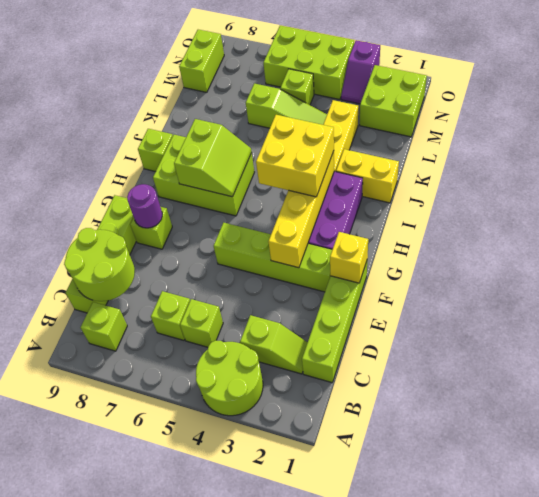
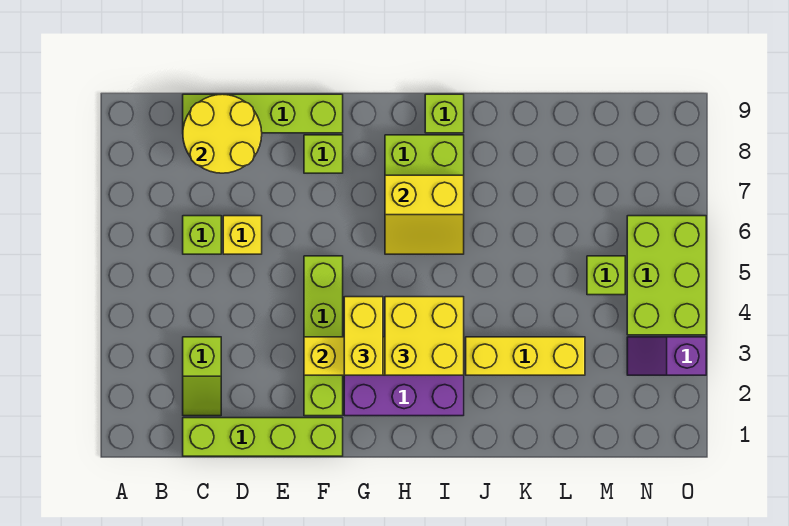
lime round brick A3:B4 level 1 -> none
lime brick B8 level 1 -> none
lime brick C5 level 1 -> none
lime round brick C8:D9 level 2 -> yellow round brick C8:D9 level 2
yellow brick F1 level 2 -> yellow brick D6 level 1
purple round brick F8 level 2 -> none
lime slope H6:I7 level 2 top 7 -> yellow slope H6:I7 level 2 top 7
yellow brick J1:J2 level 1 -> yellow brick G3:G4 level 3
lime slope L4:L6 level 1 top 6 -> none
lime brick M1:N2 level 1 -> none
lime brick M9:N9 level 1 -> none

